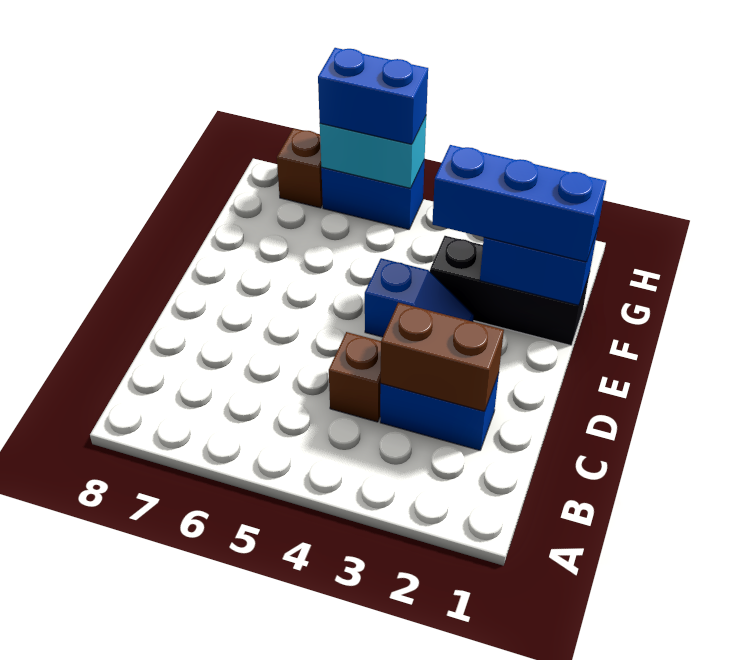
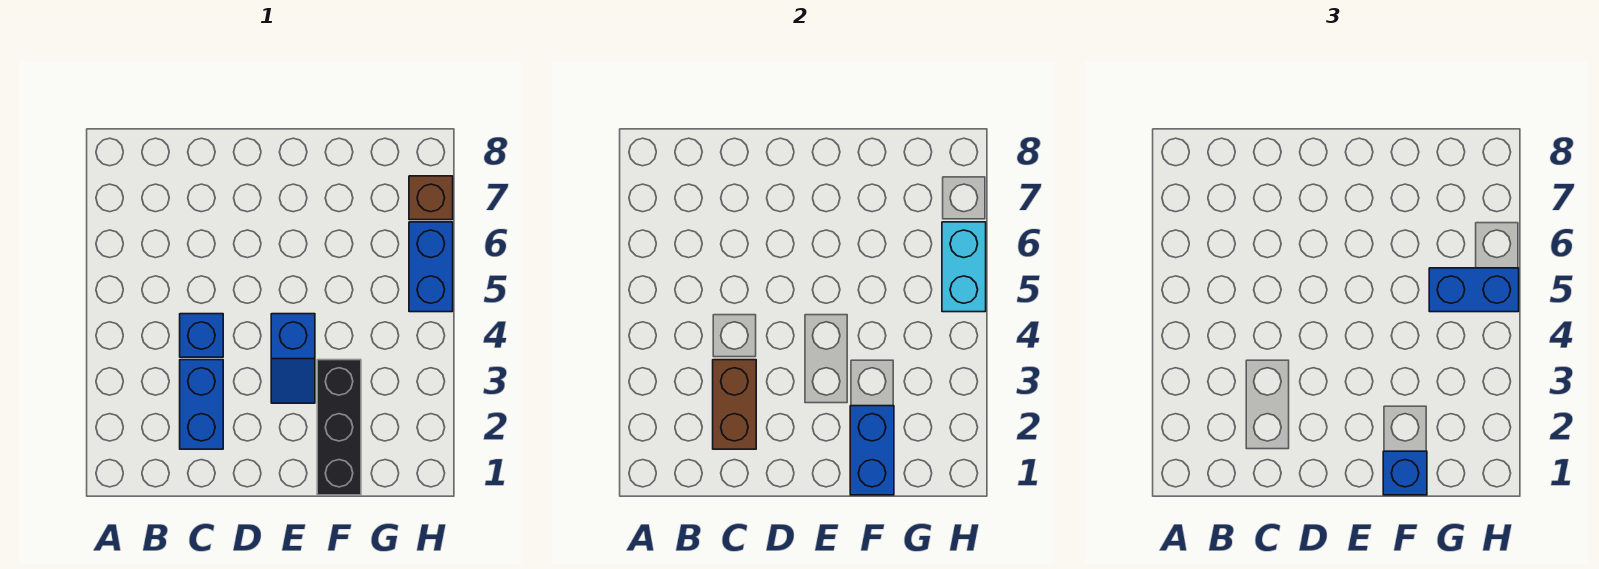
brown brick C4 level 1 -> blue brick C4 level 1
blue brick F1:F3 level 3 -> blue brick F1 level 3
blue brick H5:H6 level 3 -> blue brick G5:H5 level 3

